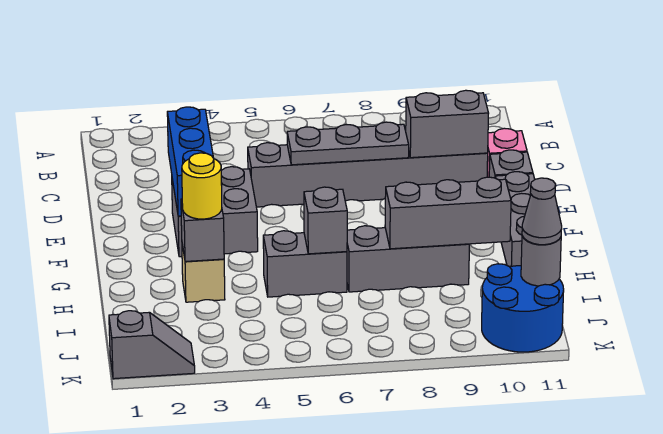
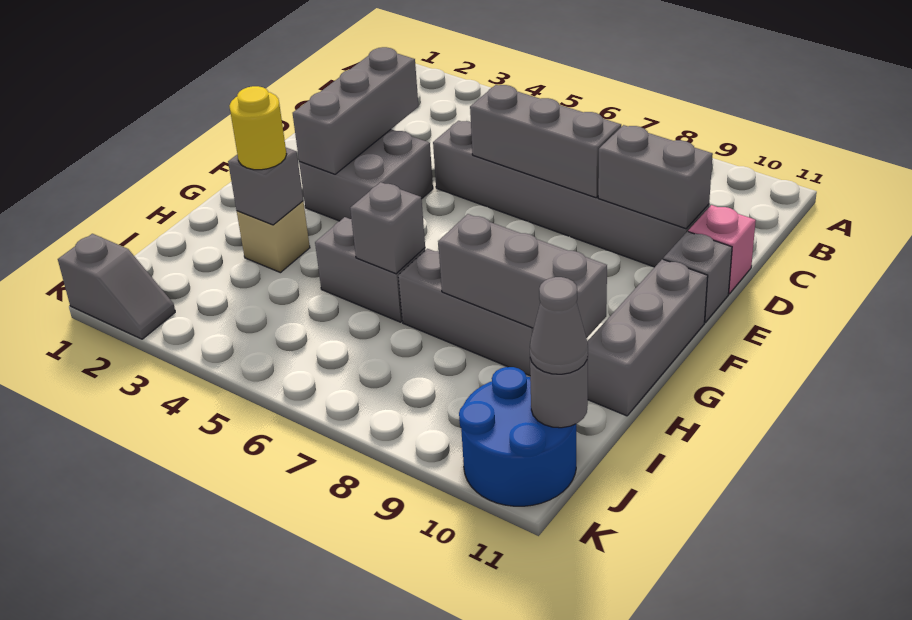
blue brick D3:F3 level 2 -> grey brick D3:F3 level 2
grey plate D6:D8 level 2 -> grey brick D6:D8 level 2

